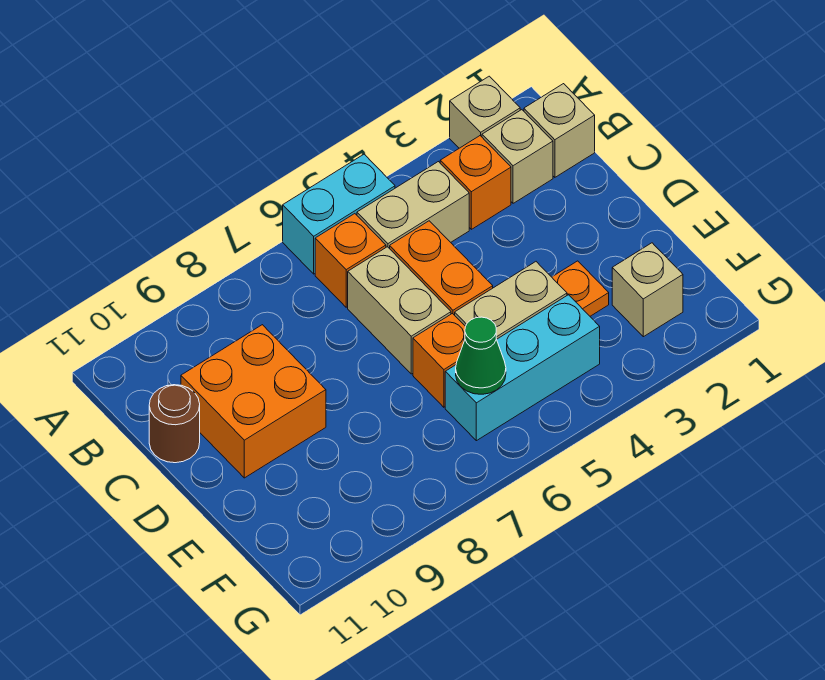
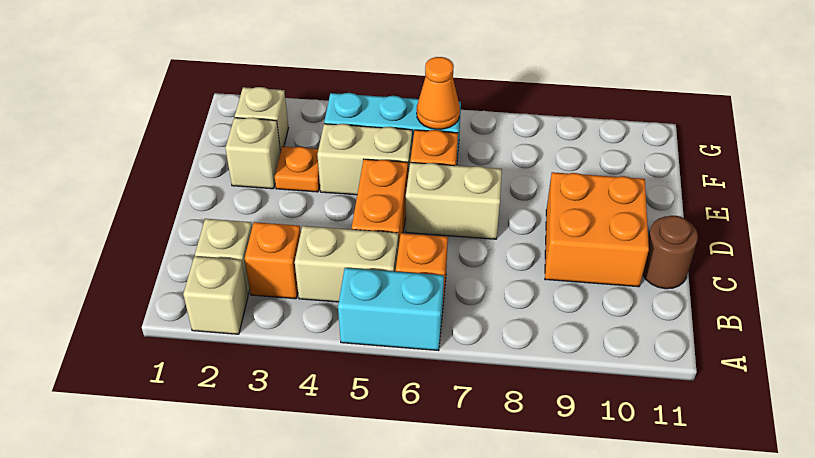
tan brick B1 level 1 -> tan brick E2 level 1
tan brick C6:D6 level 1 -> tan brick D6:D7 level 1
green cone F6 level 2 -> orange cone F6 level 2

